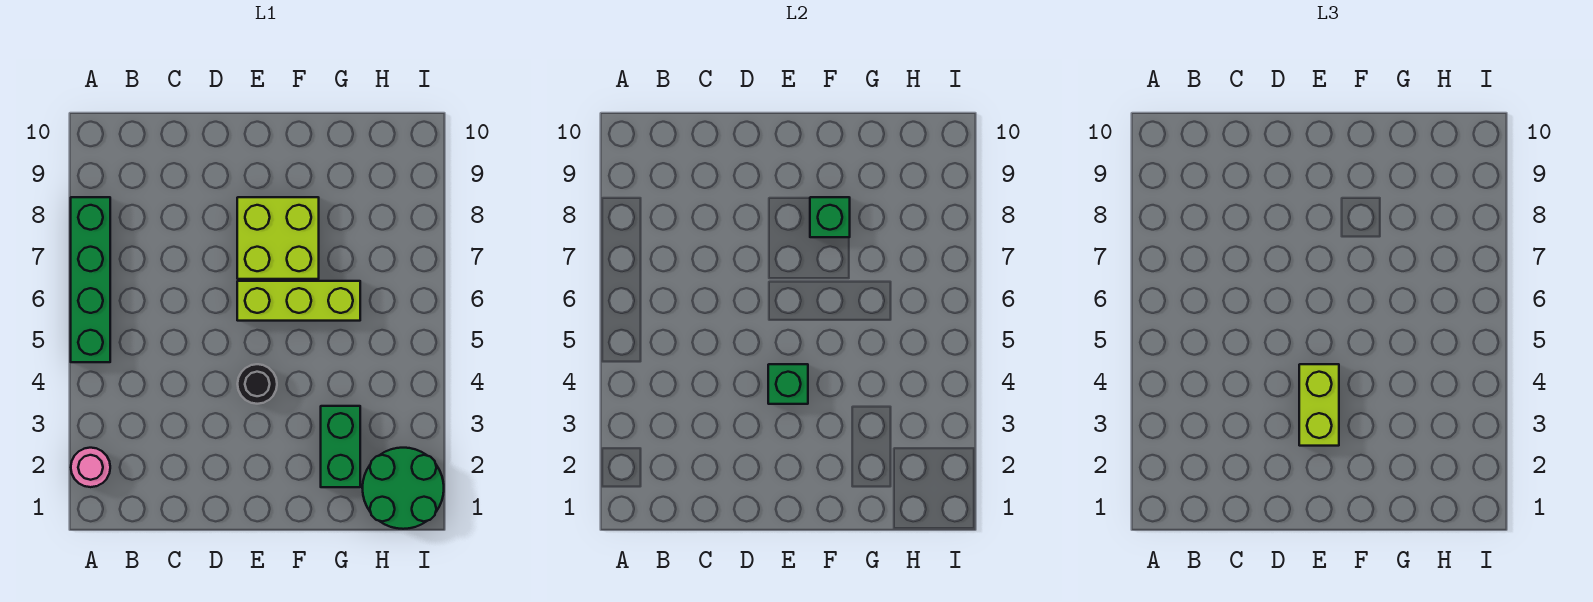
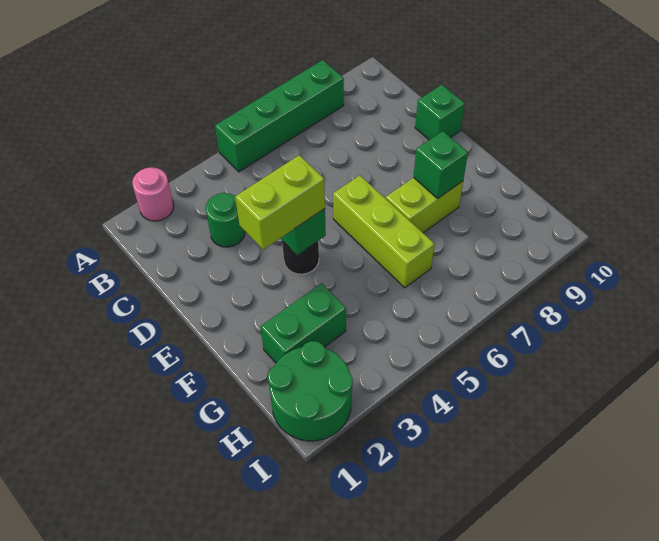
none -> green round brick C3 level 1
none -> green brick D10 level 1
lime brick E7:F8 level 1 -> lime brick F7:F8 level 1

